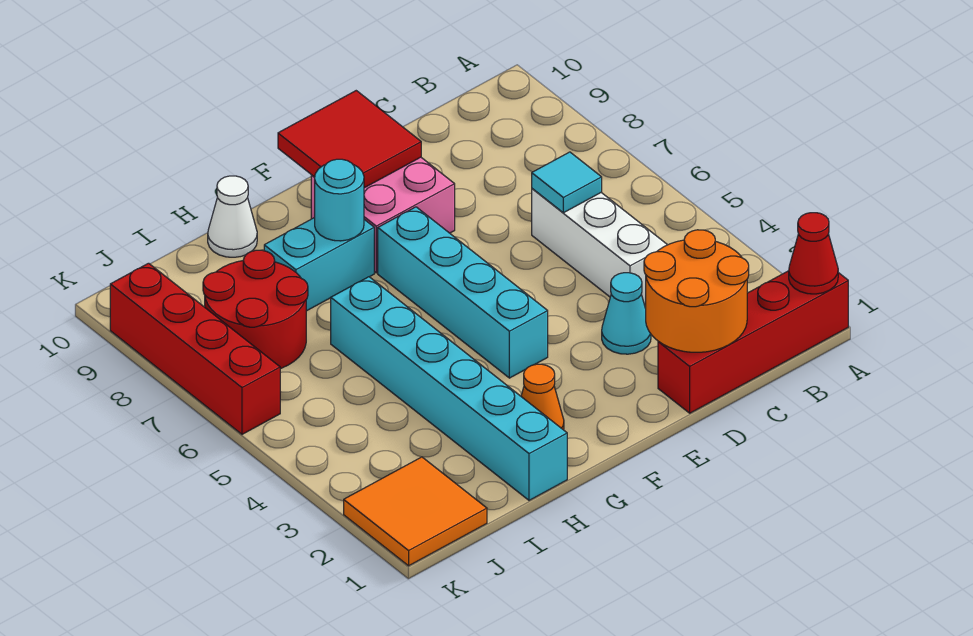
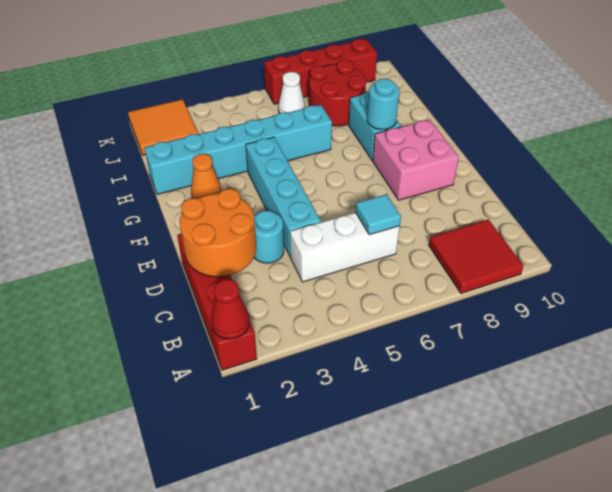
cyan cone D3 level 1 -> cyan round brick D3 level 1
red tile E9:F10 level 2 -> red tile A8:B9 level 1
cyan brick F4:F7 level 1 -> cyan brick D4:G4 level 1
white cone H10 level 1 -> white cone J6 level 1

